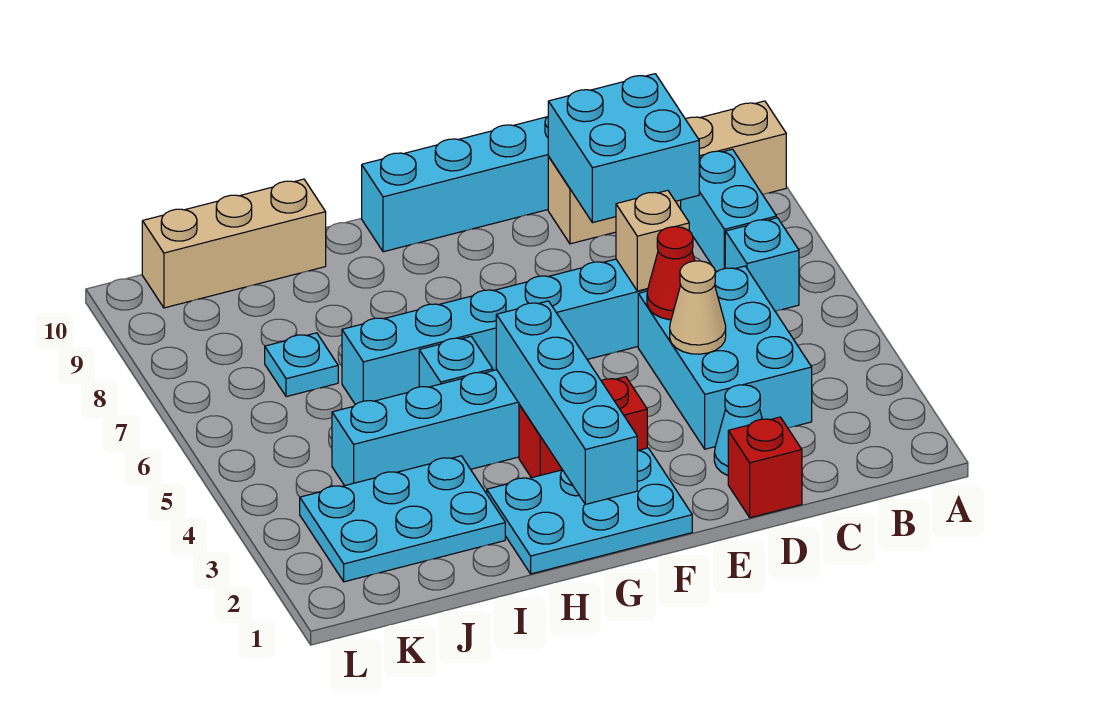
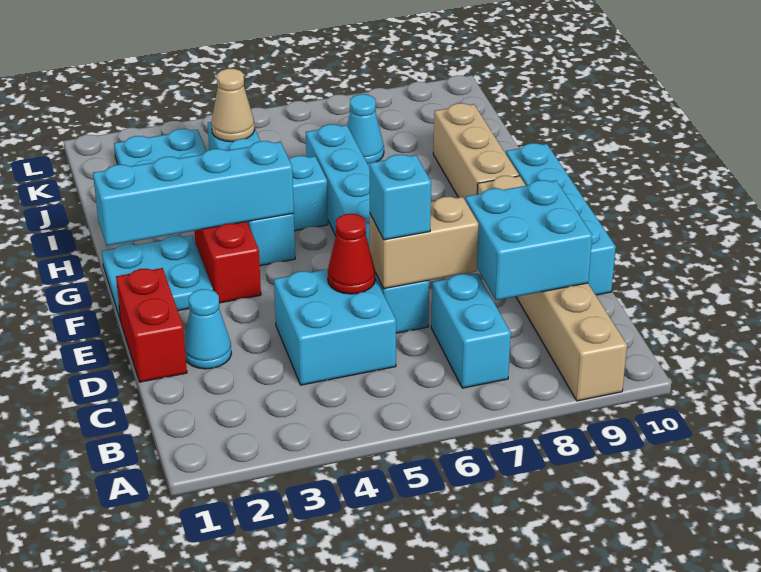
tan brick A9:D9 level 1 -> tan brick A9:F9 level 1
cyan brick B6 level 1 -> cyan brick D6 level 3
cyan brick B7:B8 level 1 -> cyan brick B7:C7 level 1
cyan brick C3:D5 level 1 -> cyan brick C4:D5 level 1
red brick D1 level 1 -> red brick D1:E1 level 1
tan cone D4 level 2 -> tan cone J4 level 2
tan brick D6 level 2 -> tan brick D6:D7 level 2
cyan plate F1:H2 level 1 -> cyan plate F1:G2 level 1
tan brick I10:K10 level 1 -> tan brick G9:I9 level 1
cyan plate J7 level 1 -> cyan cone J7 level 1

